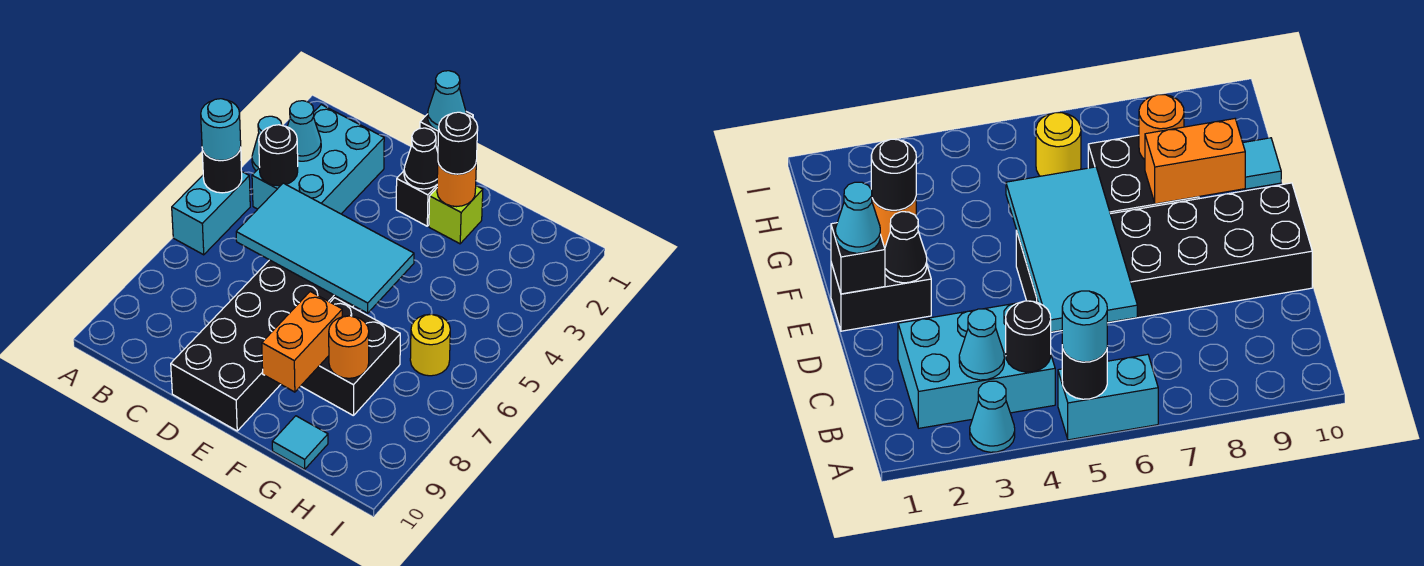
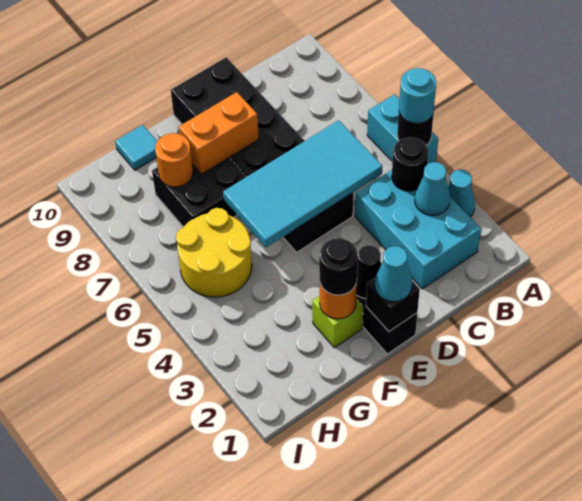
orange brick F8:F9 level 2 -> orange brick E8:F8 level 2
yellow round brick H6 level 1 -> yellow round brick G5:H6 level 1

